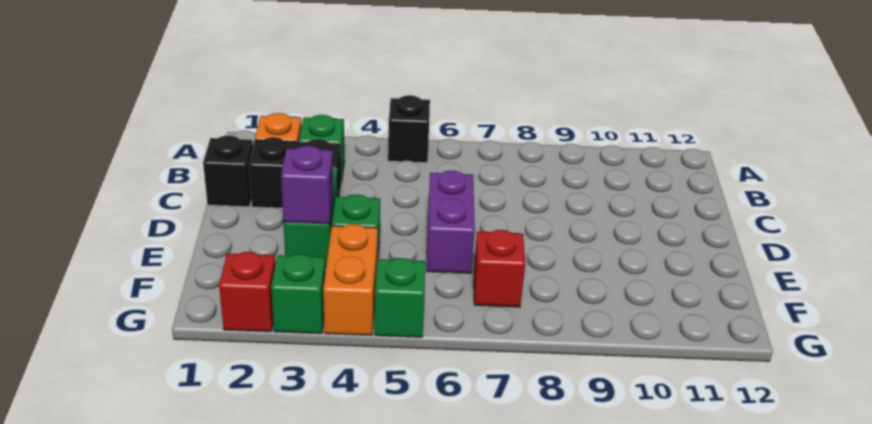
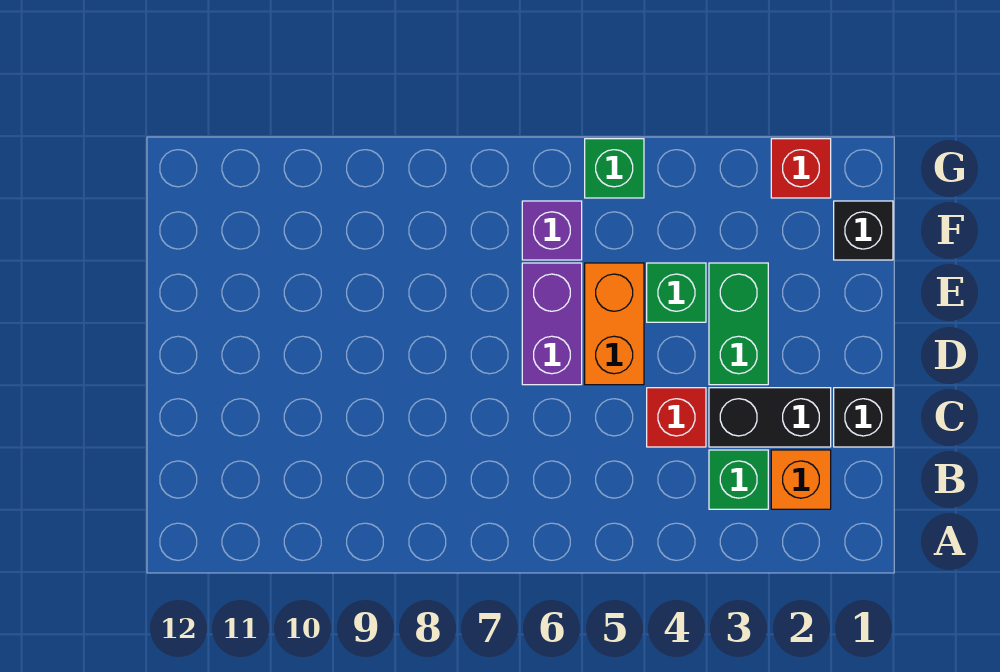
black brick A5 level 1 -> black brick F1 level 1
purple brick E3 level 2 -> purple brick F6 level 1
orange brick F4:G4 level 1 -> orange brick D5:E5 level 1
red brick F7 level 1 -> red brick C4 level 1
green brick G3 level 1 -> none

